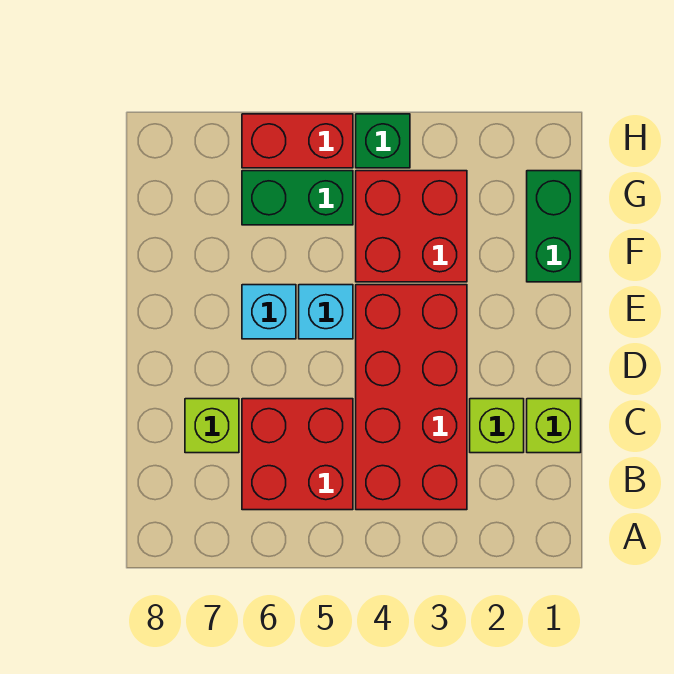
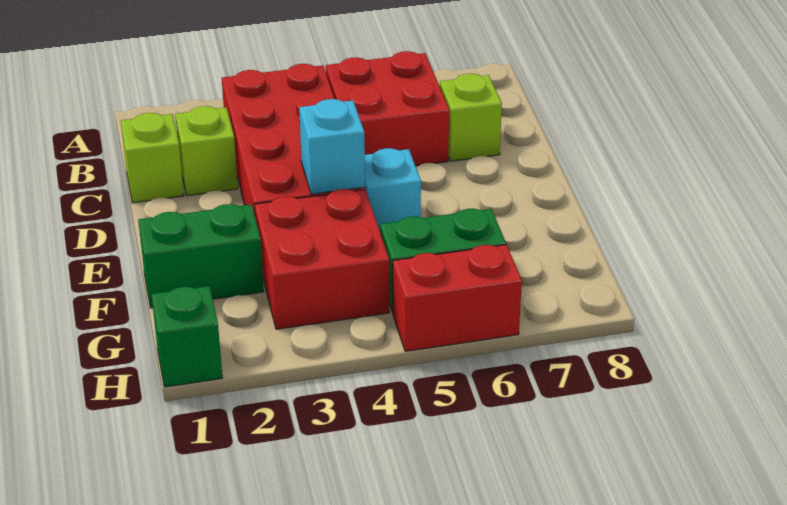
cyan brick E6 level 1 -> cyan brick E4 level 2
green brick F1:G1 level 1 -> green brick F1:F2 level 1
green brick H4 level 1 -> green brick H1 level 1

